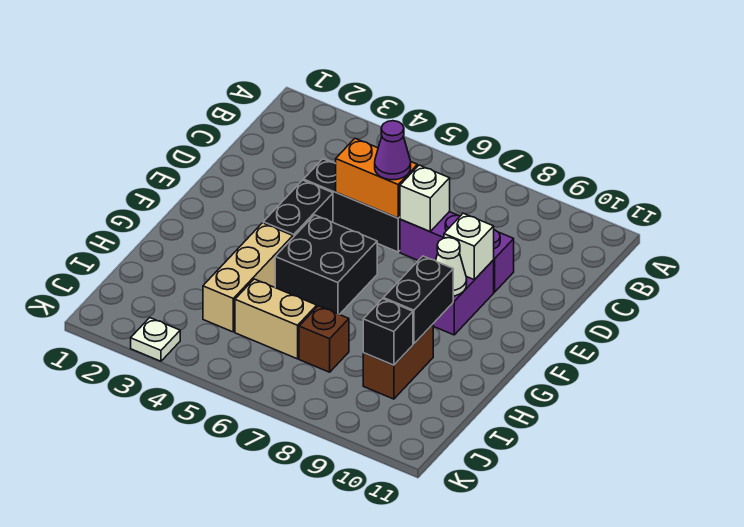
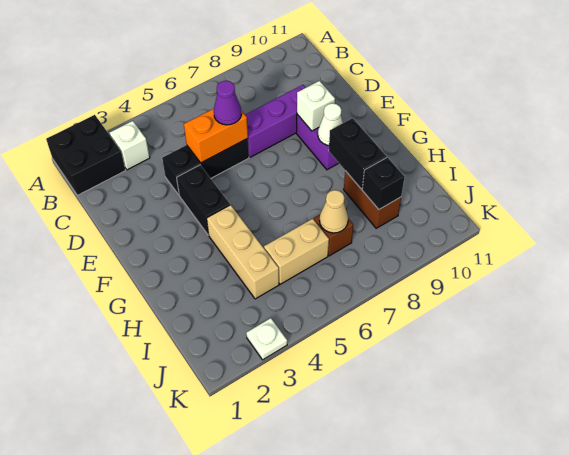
white brick D7 level 2 -> white brick B3 level 1
black brick F5:G6 level 1 -> black brick A1:B2 level 1
none -> tan cone I7 level 2

